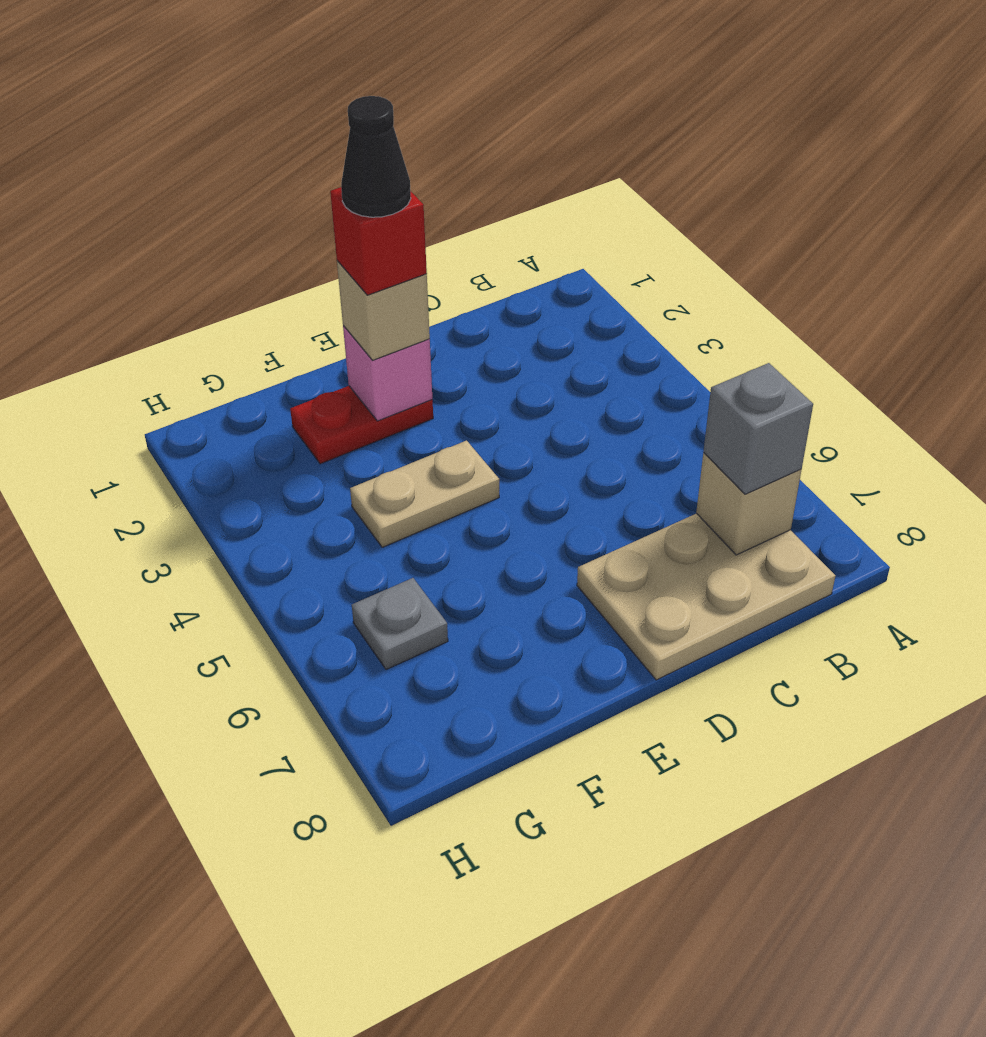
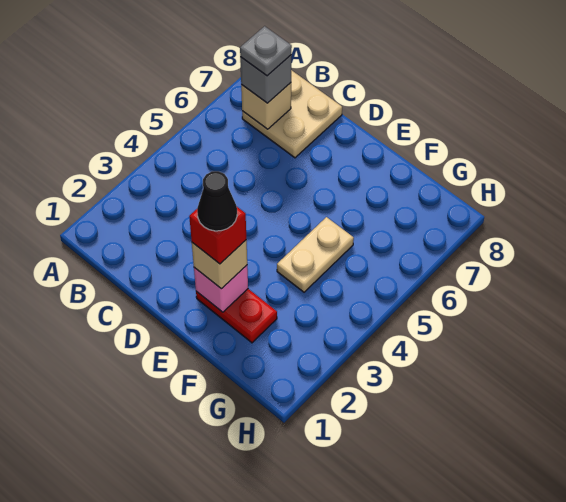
tan plate B7:D8 level 1 -> tan plate B7:C8 level 1
tan plate E4:F4 level 1 -> tan plate F4:F5 level 1
grey plate G6 level 1 -> grey plate B7 level 4

